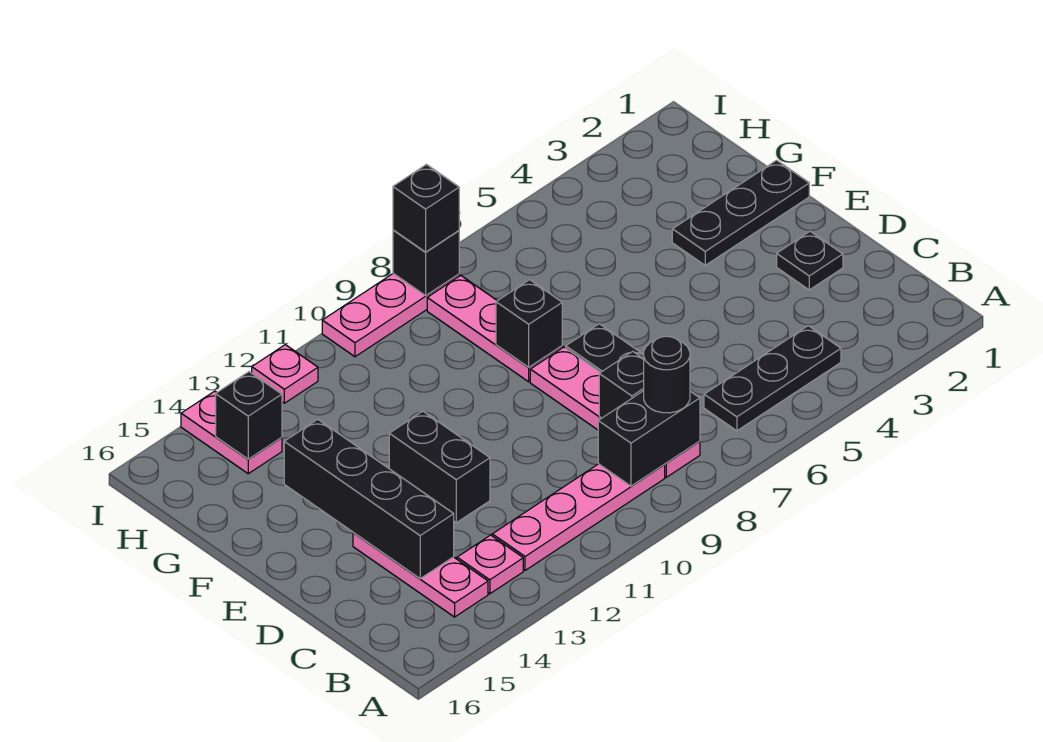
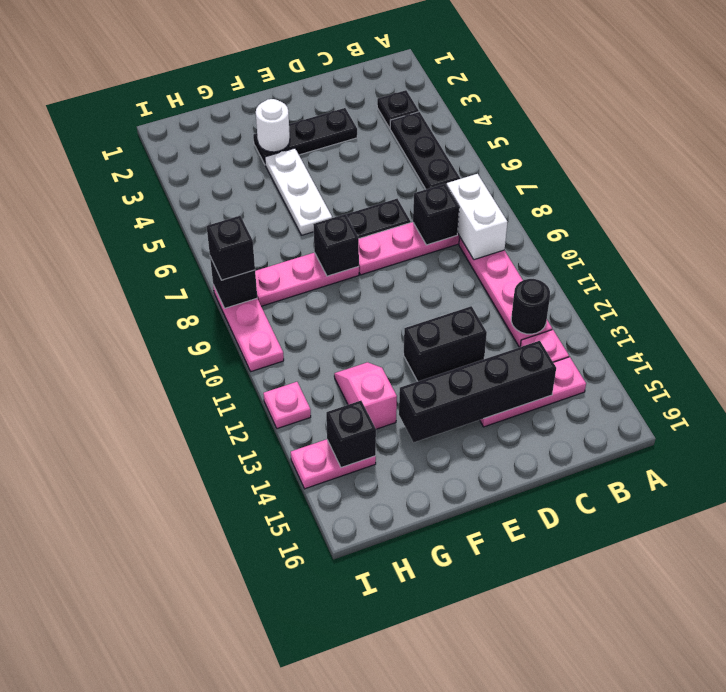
black brick B8:B9 level 2 -> white brick B8:B9 level 2
black round brick B8 level 3 -> black round brick B12 level 2
black plate D2 level 1 -> black plate B3 level 1
black plate F1:F3 level 1 -> black plate D3:F3 level 1
none -> white round brick F3 level 2
none -> white plate F4:F6 level 1
none -> pink slope G12:G13 level 1 top 13

